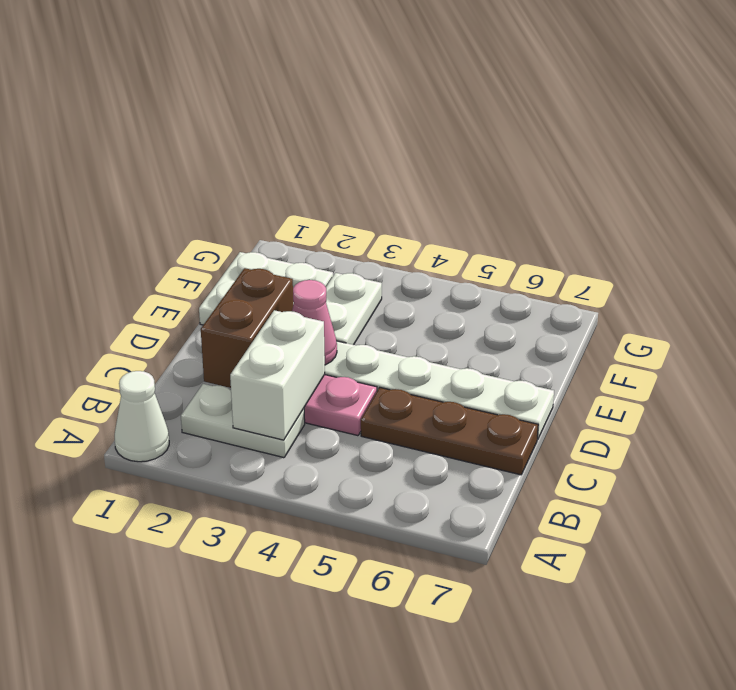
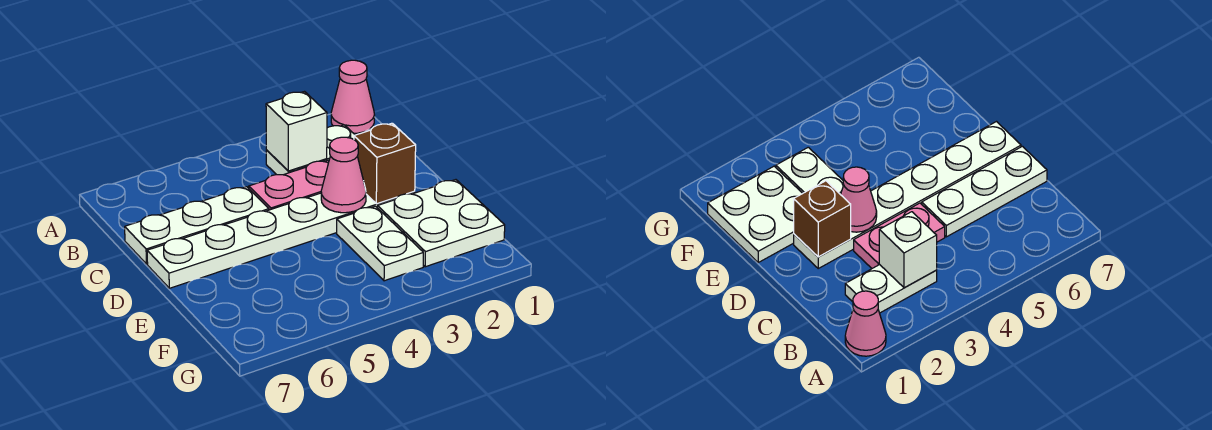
white cone A1 level 1 -> pink cone A1 level 1
white brick B3:C3 level 2 -> white brick B3 level 2
brown brick C2:D2 level 2 -> brown brick D2 level 2
brown plate C5:C7 level 1 -> white plate C5:C7 level 1

